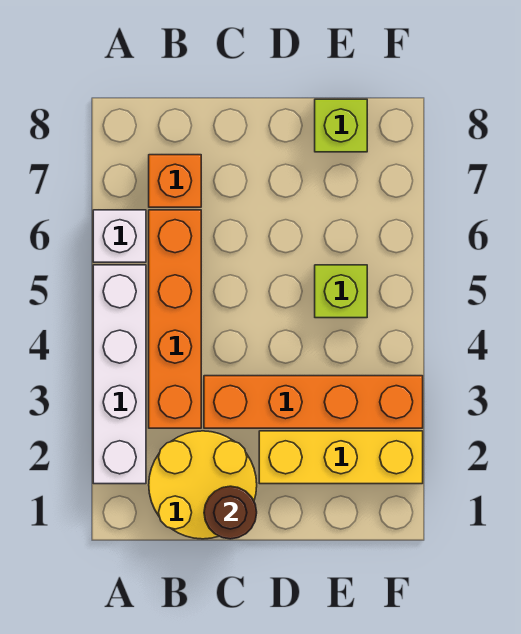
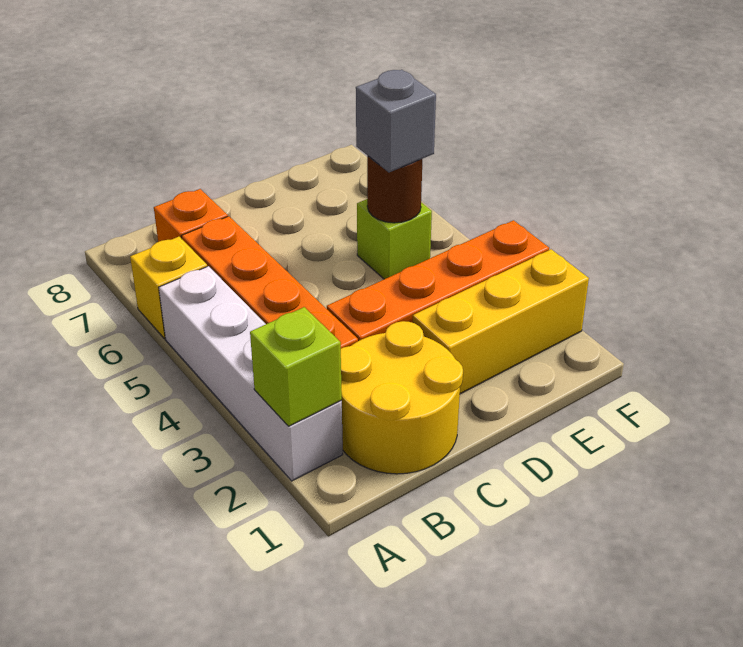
white brick A6 level 1 -> yellow brick A6 level 1
brown round brick C1 level 2 -> brown round brick E5 level 2
none -> grey brick E5 level 3
lime brick E8 level 1 -> lime brick A2 level 2

